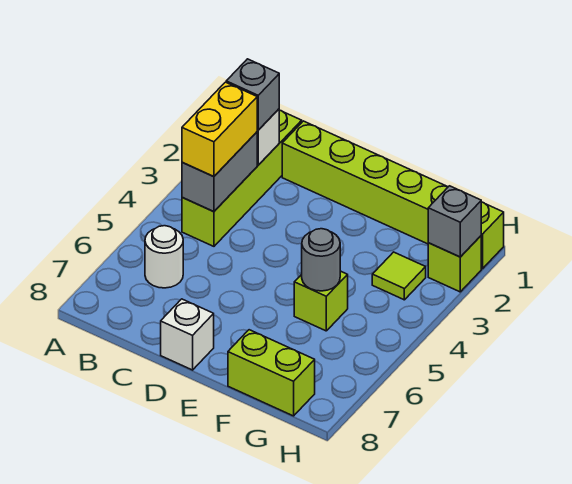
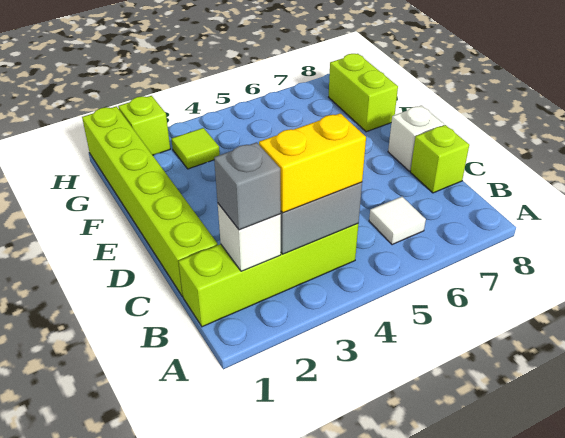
white round brick B6 level 1 -> white tile B6 level 1
lime brick F5 level 1 -> lime brick C8 level 1
grey round brick F5 level 2 -> none
grey brick H2 level 2 -> none

